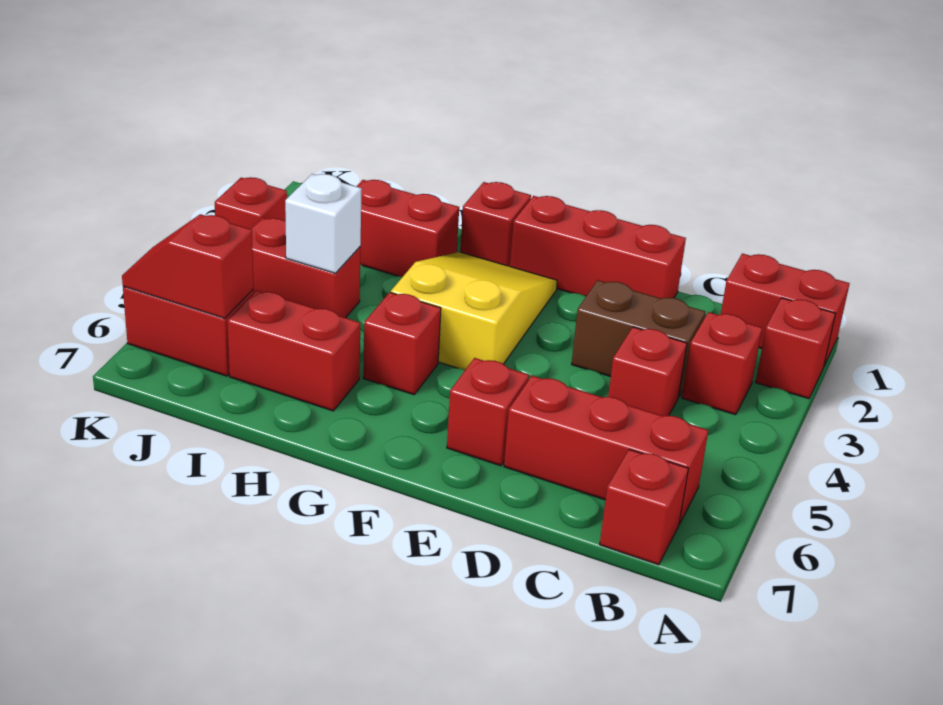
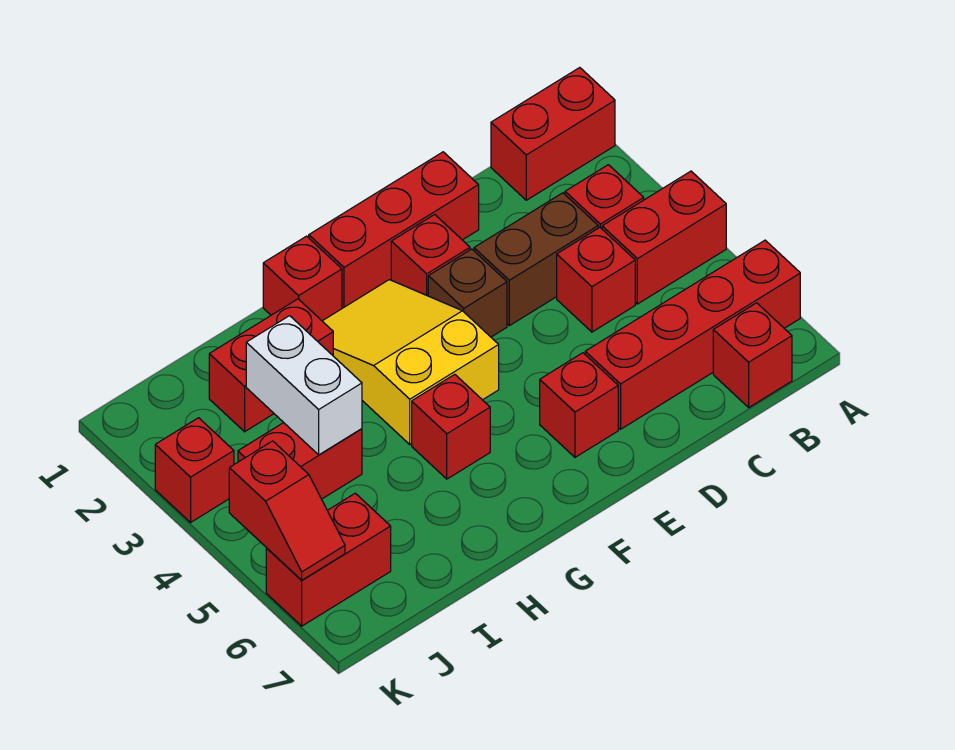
red brick A2 level 1 -> red brick E2 level 1
red brick B6:D6 level 1 -> red brick A6:D6 level 1
none -> brown brick E3 level 1
red brick H6:I6 level 1 -> red brick A4:B4 level 1
white brick I4 level 2 -> white brick I3:I4 level 2
red slope J6:K6 level 2 top J -> red slope K5:K6 level 2 top 5

